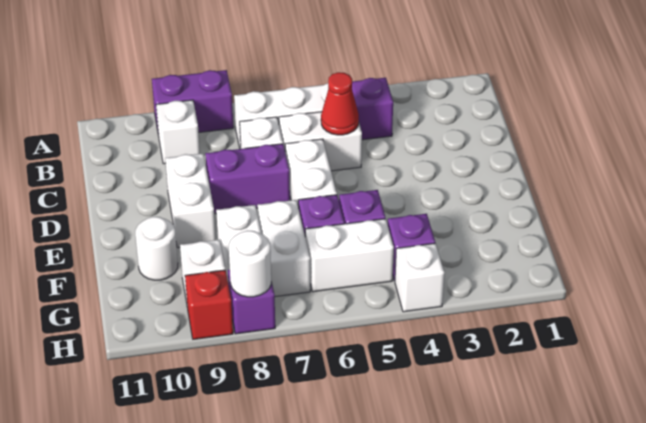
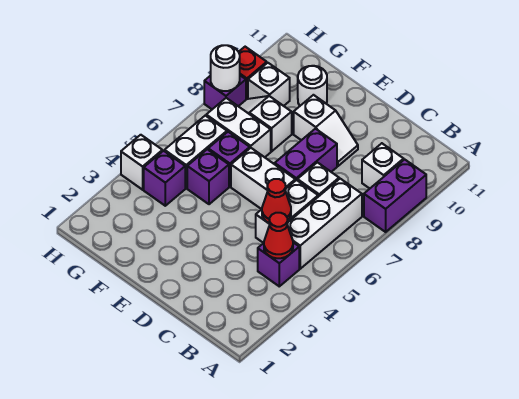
none -> red cone B4 level 2
white brick D9:E9 level 1 -> white slope D9:E9 level 1 top E

